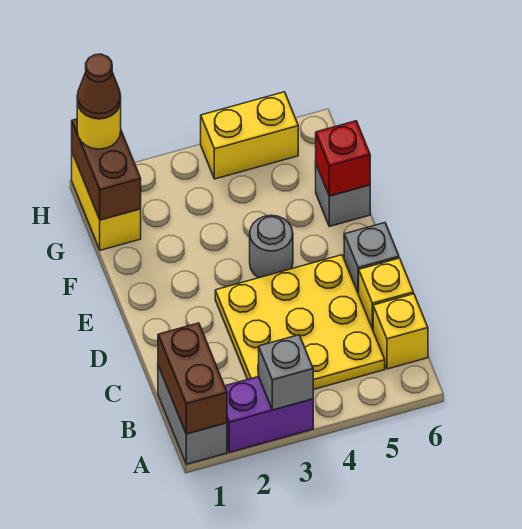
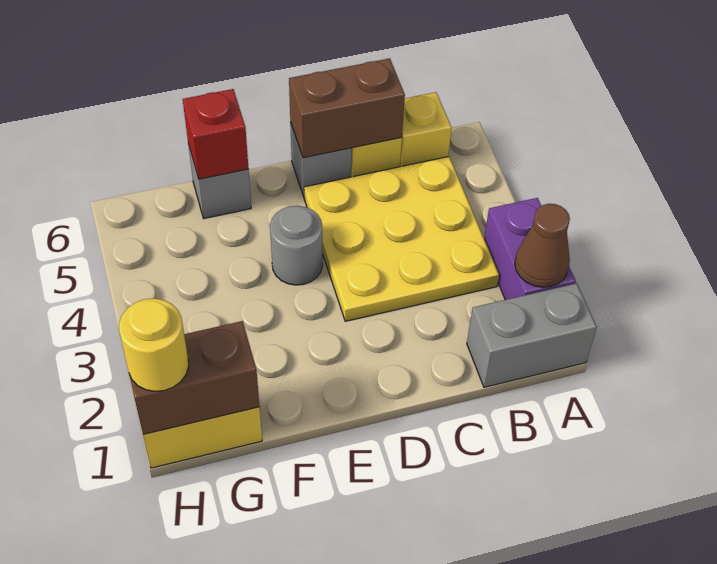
brown brick A1:B1 level 2 -> brown brick C6:D6 level 2
grey brick A3 level 2 -> none
brown cone H1 level 4 -> brown cone A2 level 2
yellow brick H4:H5 level 1 -> none

